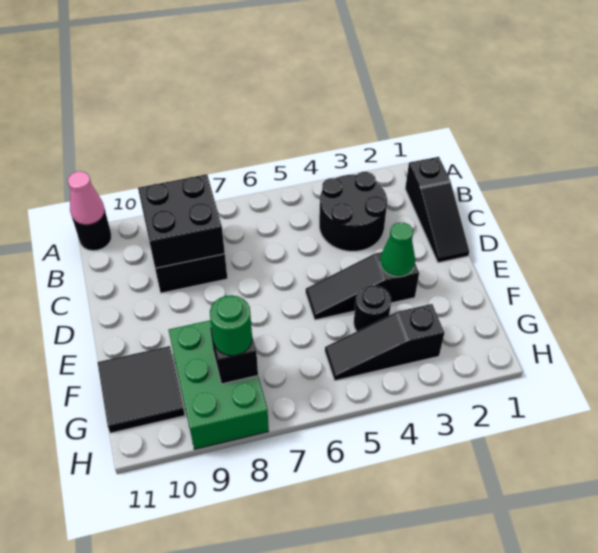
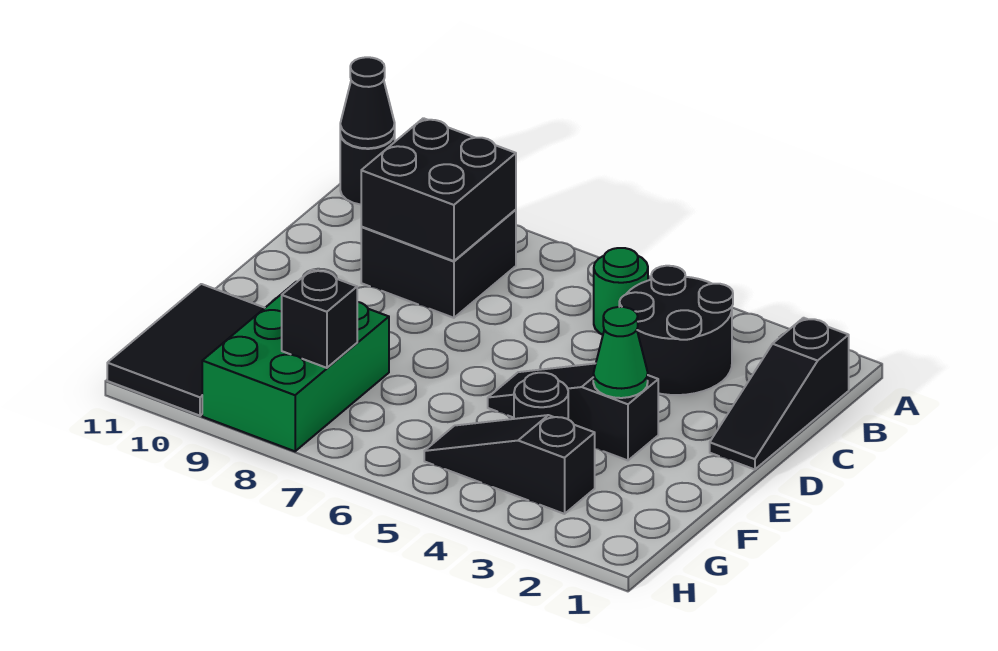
pink cone A11 level 2 -> black cone A11 level 2
black tile F10:G11 level 1 -> black tile F10:H11 level 1
green round brick G8 level 3 -> green round brick B5 level 1

